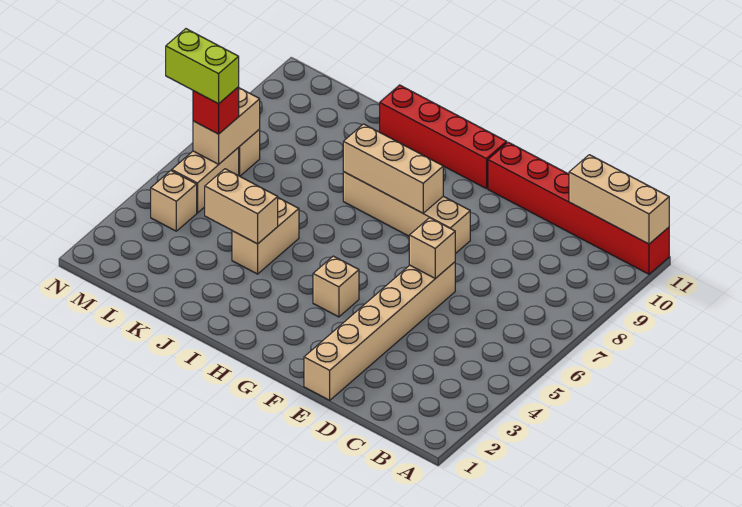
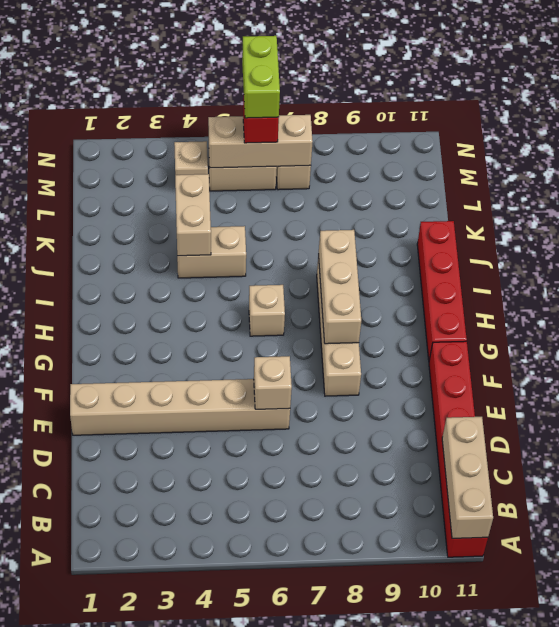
tan brick G4 level 1 -> tan brick H6 level 1
tan brick M6:M7 level 2 -> tan brick M5:M7 level 2

